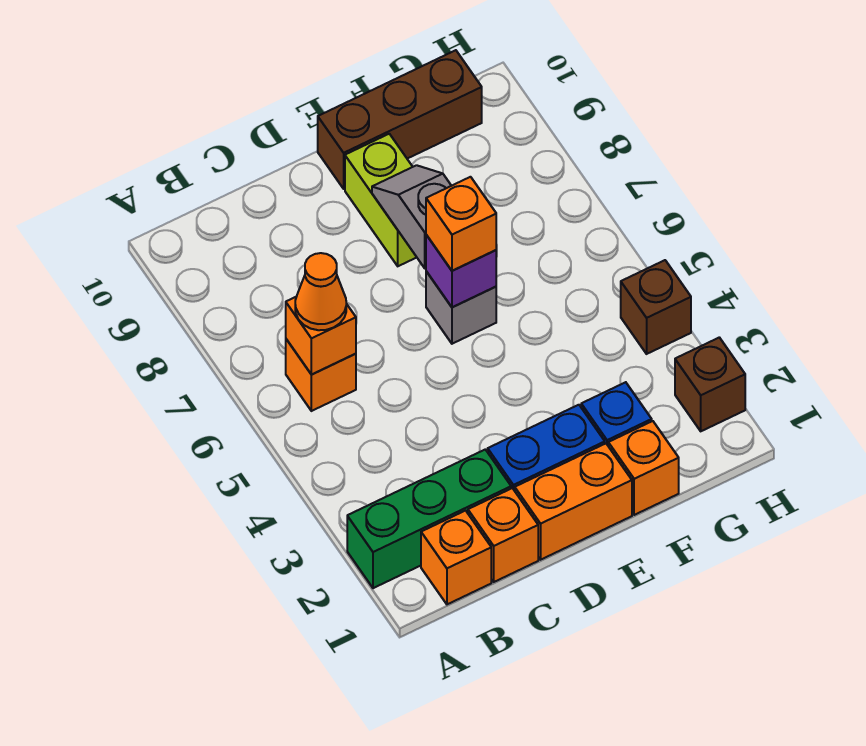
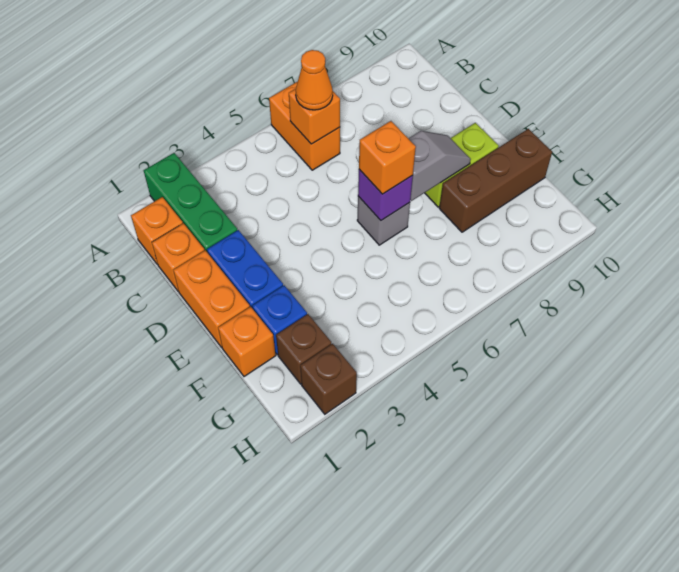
orange brick B6 level 1 -> orange brick A6:B6 level 1
brown brick E10:G10 level 1 -> brown brick F8:F10 level 1
brown brick H4 level 1 -> brown brick G2 level 1

